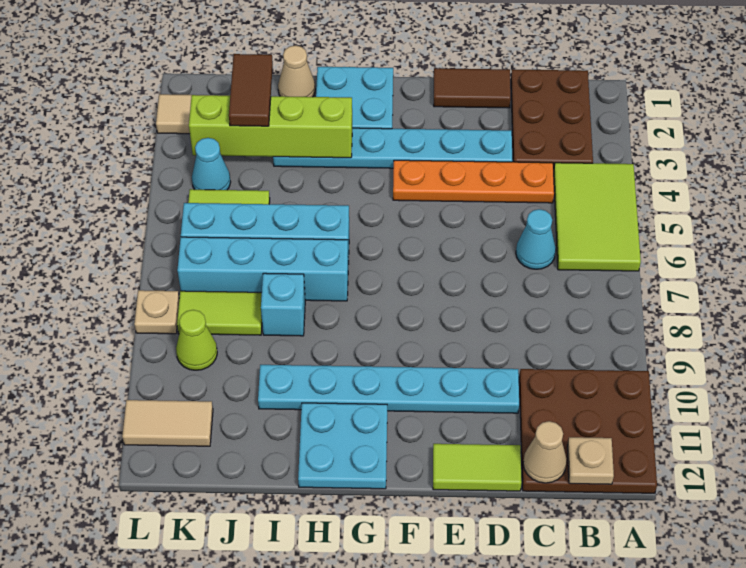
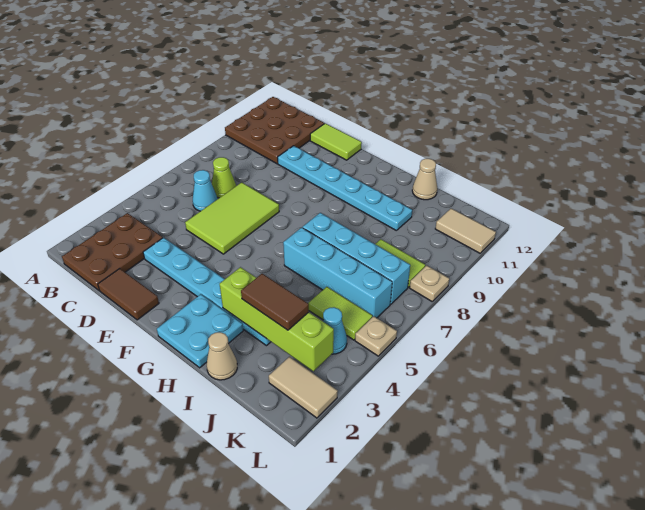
lime tile A4:B6 level 1 -> lime tile D5:E7 level 1
tan plate B12 level 2 -> tan plate L5 level 1
orange plate C4:F4 level 1 -> none
tan cone C12 level 2 -> tan cone I12 level 1
cyan plate G11:H12 level 1 -> none
cyan brick I8 level 1 -> none
brown tile J2:J3 level 3 -> brown tile I3:J3 level 3
lime cone K9 level 1 -> lime cone C7 level 1

